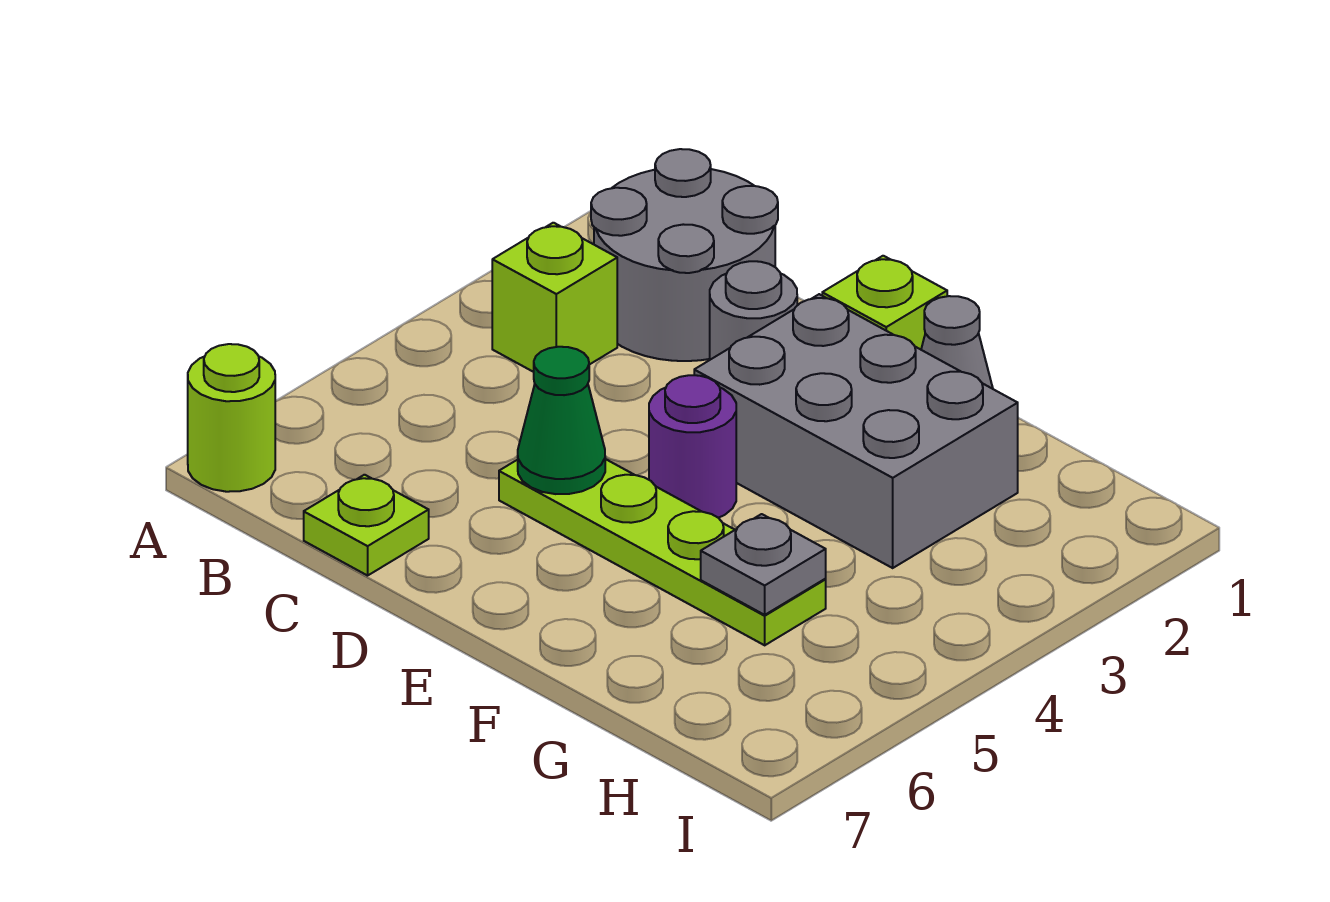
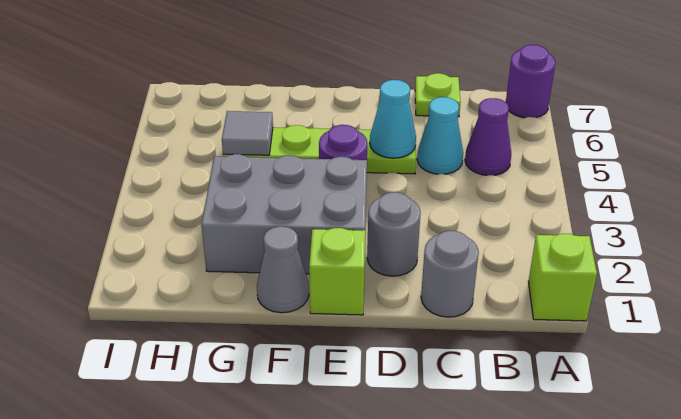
lime round brick A7 level 1 -> purple round brick A7 level 1
grey round brick B1:C2 level 1 -> grey round brick C1 level 1
lime brick B3 level 1 -> lime brick A1 level 1
none -> purple cone B5 level 1
none -> cyan cone C5 level 1
green cone D5 level 2 -> cyan cone D5 level 2
grey plate G5 level 2 -> grey tile G5 level 2

